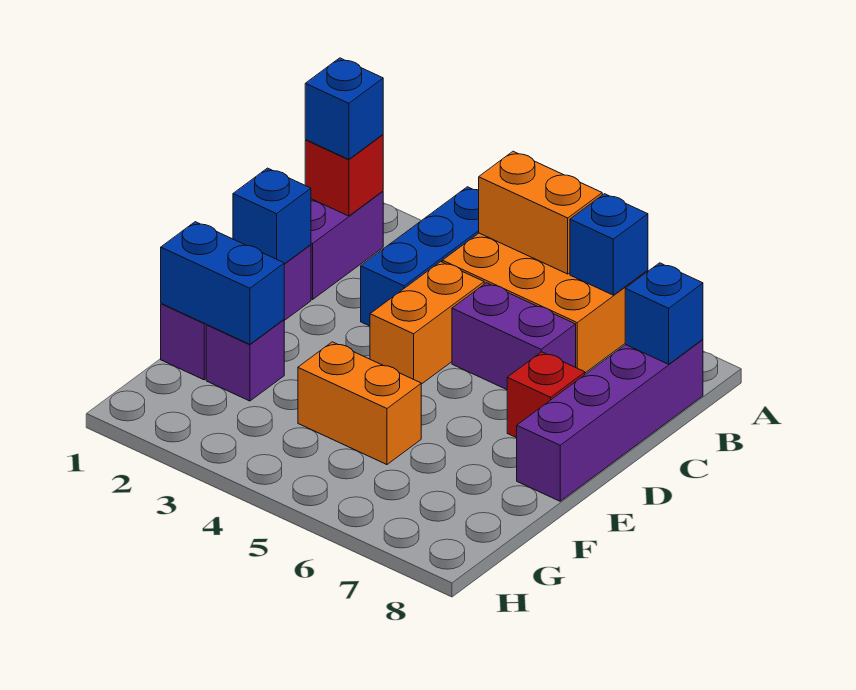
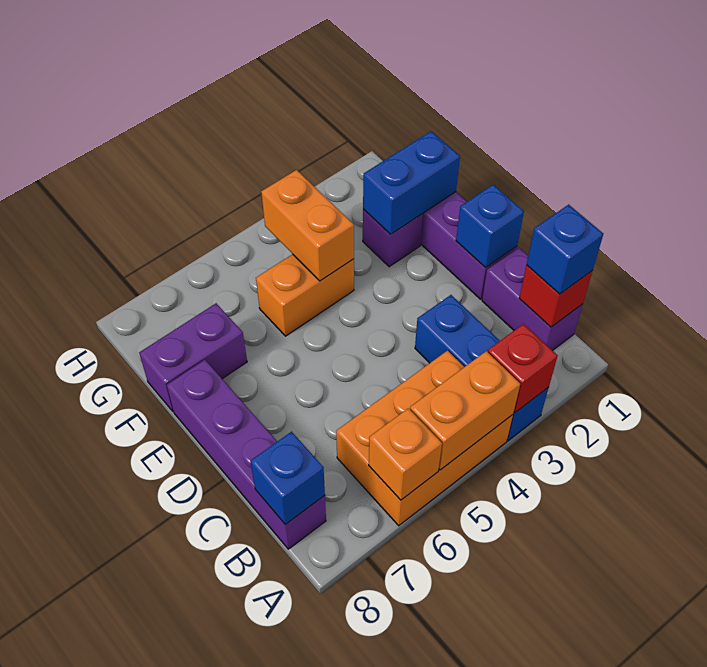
blue brick A6 level 2 -> orange brick A6 level 2
orange brick C4:D4 level 1 -> orange brick F4:G4 level 2
purple brick C5:C6 level 1 -> purple brick F7:F8 level 1
red brick D7 level 1 -> red brick A3 level 2

